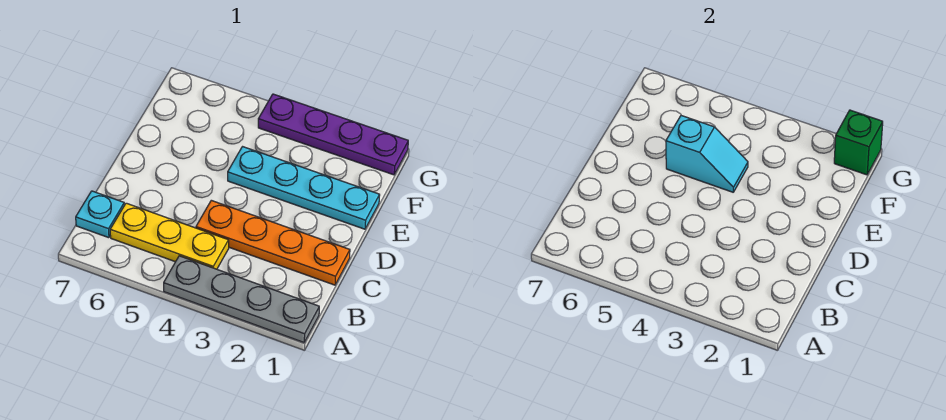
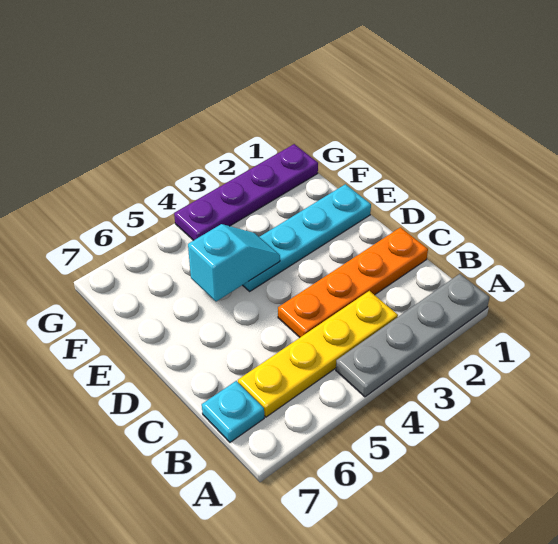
yellow plate B4:B6 level 1 -> yellow plate B3:B6 level 1
green brick G1 level 2 -> none

